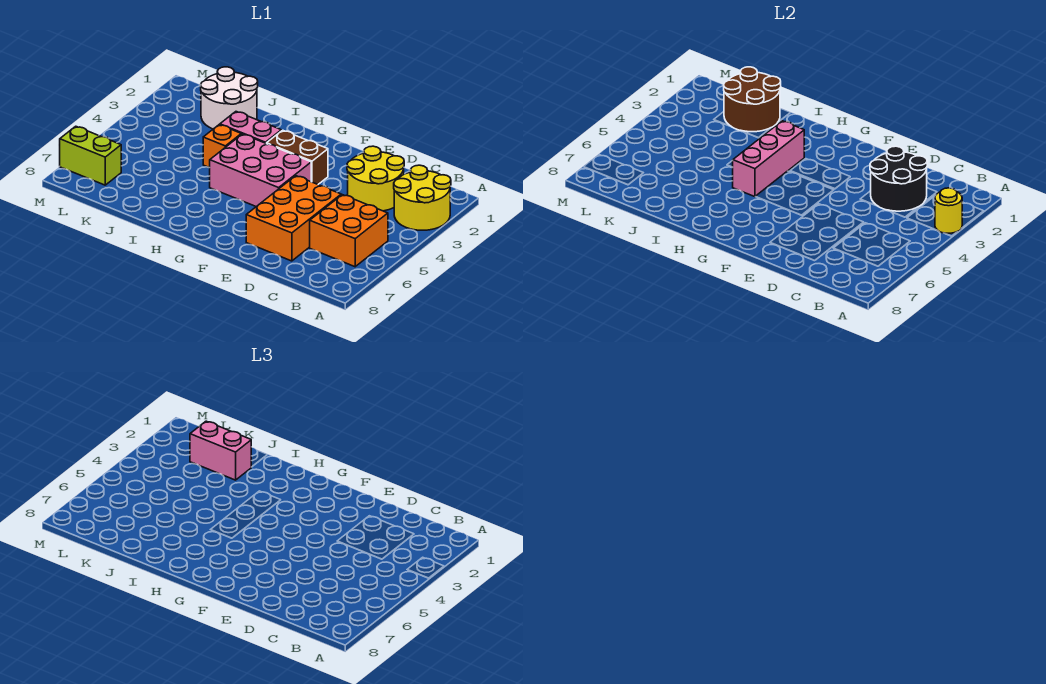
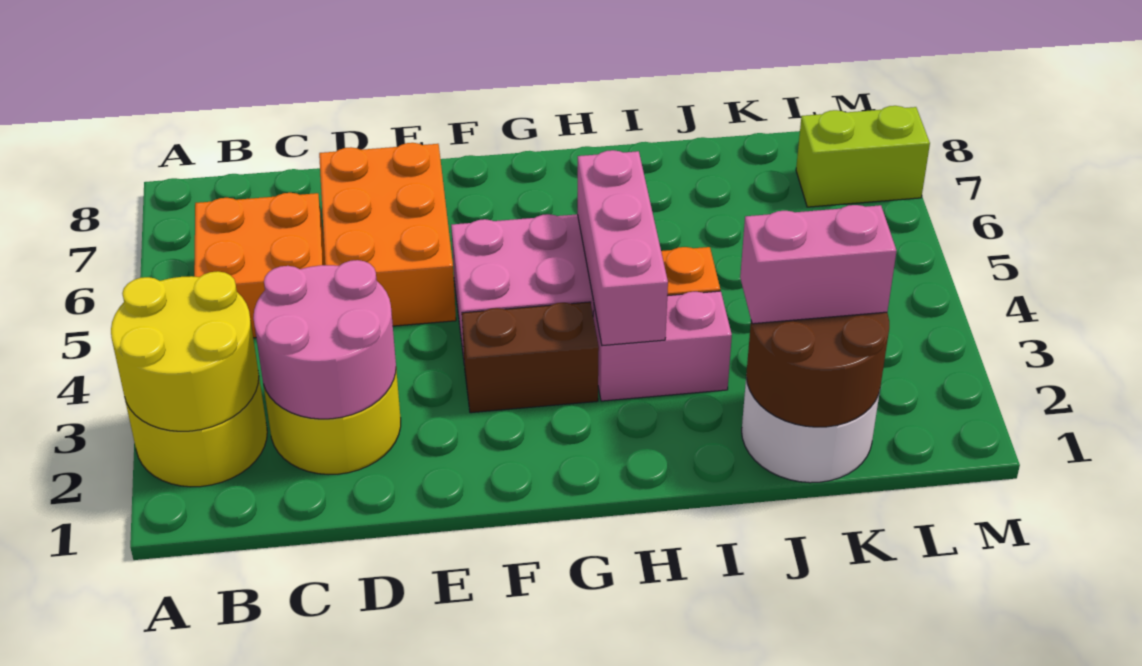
yellow round brick A3 level 2 -> yellow round brick A2:B3 level 2
black round brick C2:D3 level 2 -> pink round brick C2:D3 level 2

